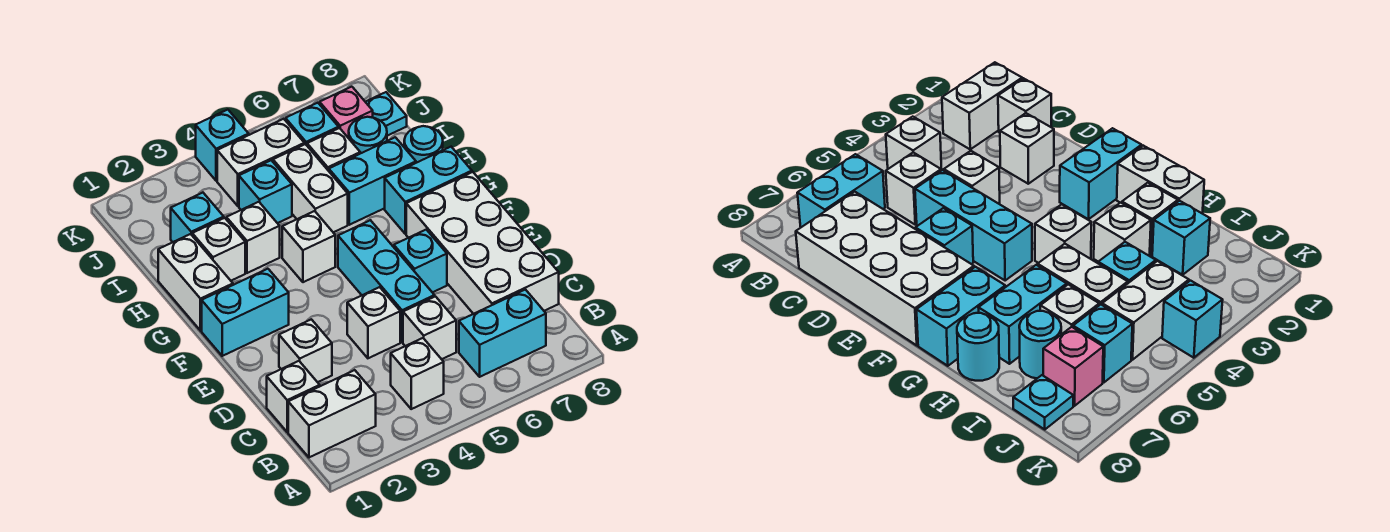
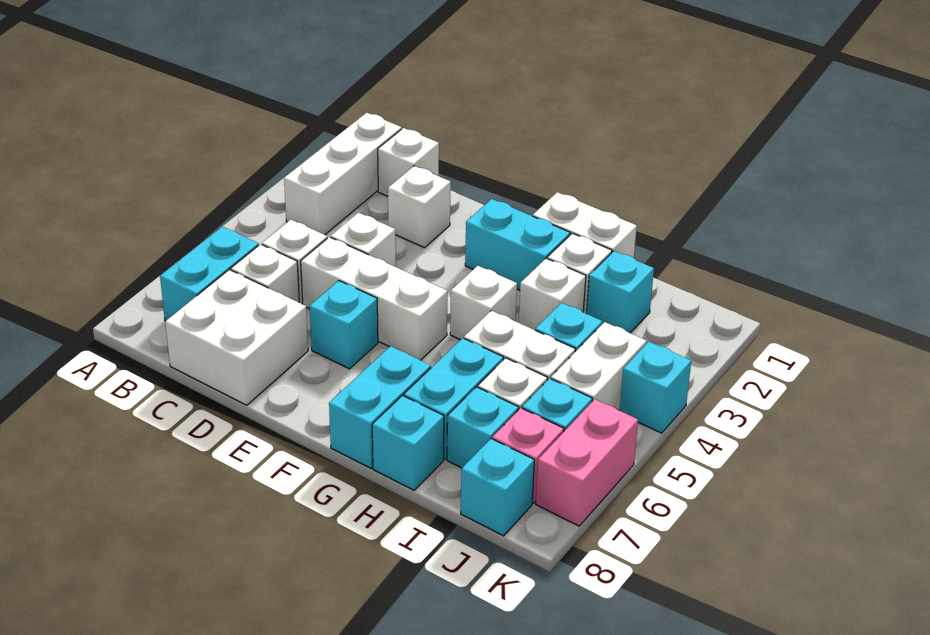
white brick B1:B2 level 1 -> white brick B1:B3 level 1
white brick B4 level 1 -> white brick C6 level 1
white brick C7:F8 level 1 -> white brick C7:D8 level 1
cyan brick D5:F5 level 1 -> white brick D5:F5 level 1
cyan brick F1:F2 level 1 -> cyan brick F2:G2 level 1
cyan round brick H8 level 1 -> cyan brick H8 level 1
cyan round brick I7 level 1 -> cyan brick I7 level 1
cyan plate J8 level 1 -> cyan brick J8 level 1
none -> pink brick K6:K7 level 1

